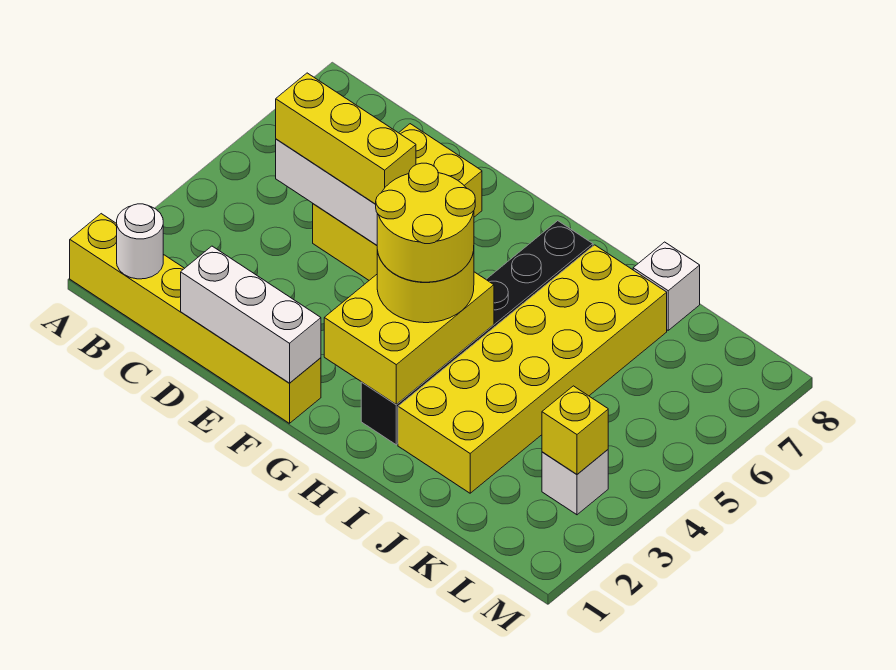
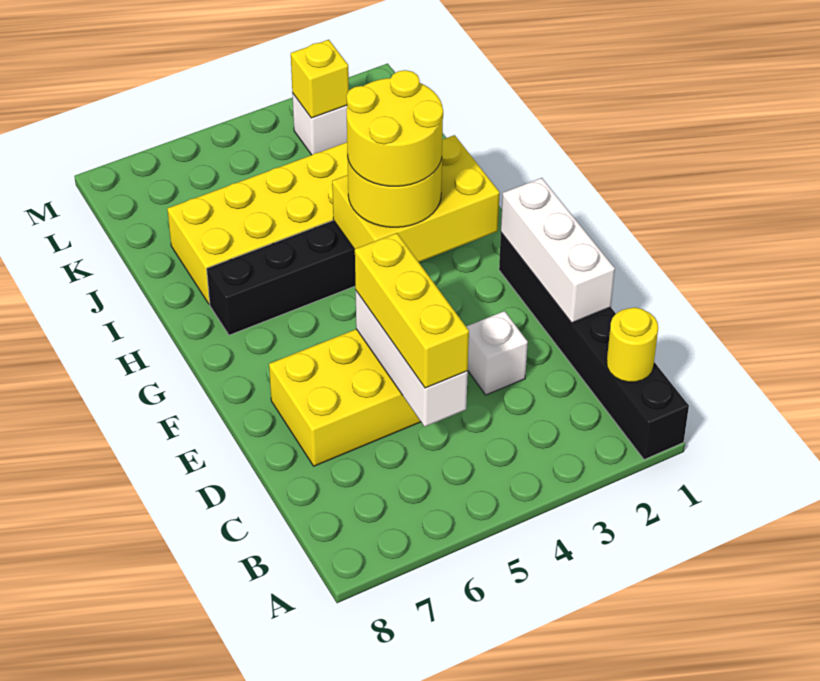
yellow brick A1:F1 level 1 -> black brick A1:F1 level 1
white round brick B1 level 2 -> yellow round brick B1 level 2
white brick J8 level 1 -> white brick D3 level 1

